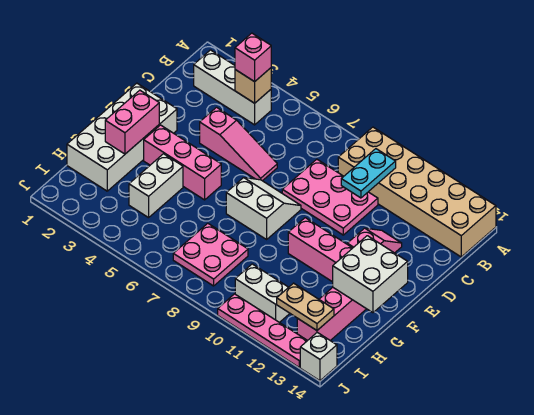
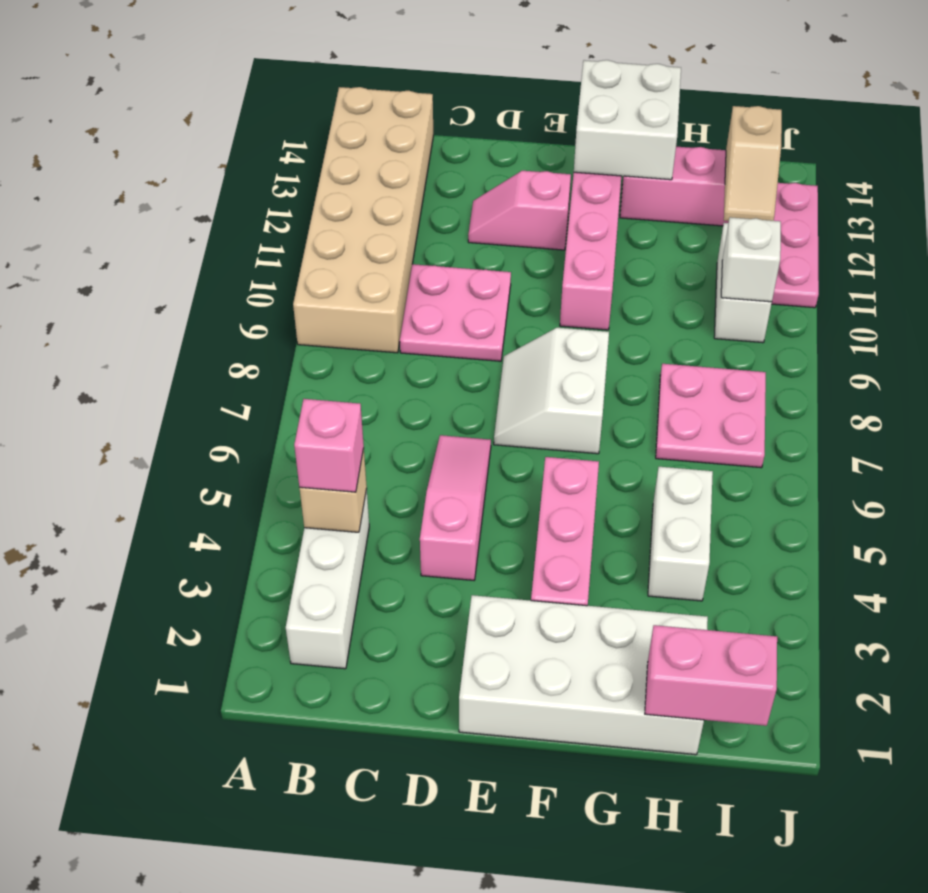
cyan plate B10:C10 level 2 -> none
pink plate C8:D10 level 1 -> pink plate C9:D10 level 1
pink brick F2:G2 level 2 -> pink brick H1:I1 level 2
white brick G4:H4 level 1 -> white brick H4:H5 level 1
tan plate I12:I13 level 2 -> tan slope I12:I13 level 2 top 13
pink plate J10:J13 level 1 -> pink plate J11:J13 level 1
white brick J14 level 1 -> white brick I10 level 2

